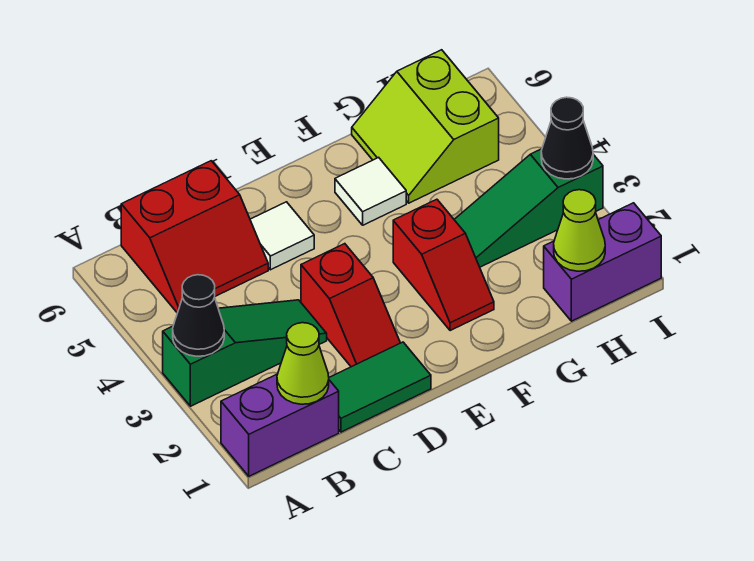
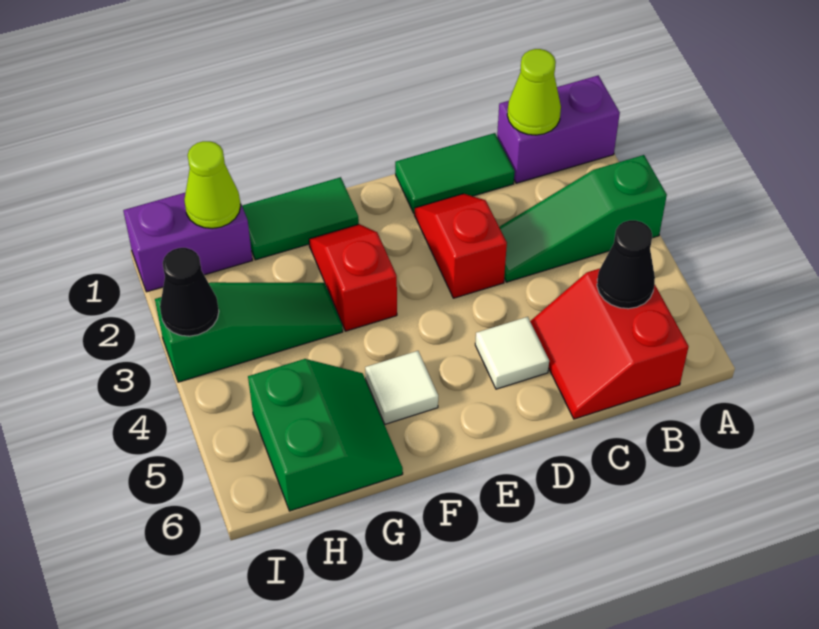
black cone A3 level 2 -> black cone B5 level 2
red slope B5:C6 level 1 top 6 -> red slope B5:C6 level 1 top B
none -> green tile F1:G1 level 1
lime slope G5:H6 level 1 top H -> green slope G5:H6 level 1 top H

